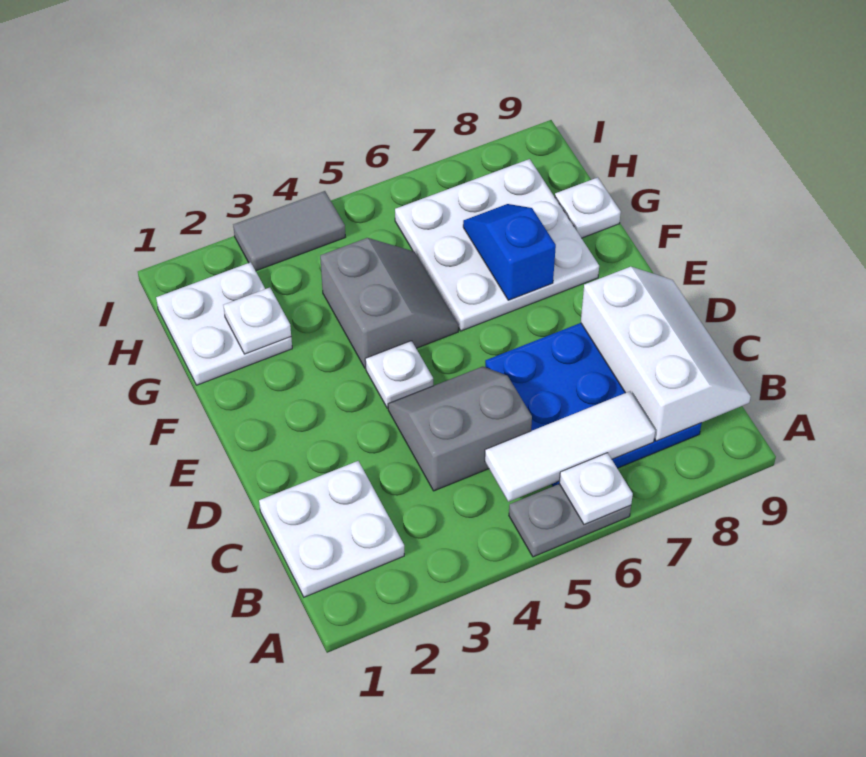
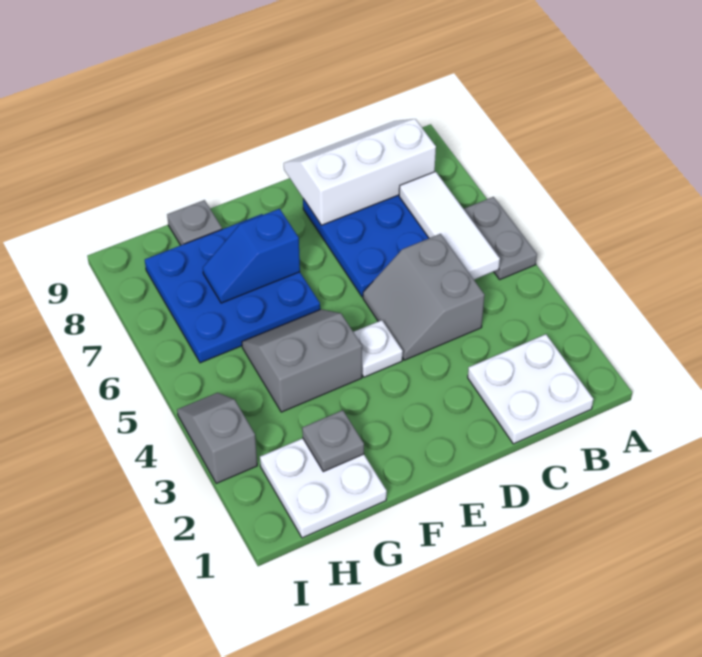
white plate A6 level 2 -> none
white plate F6:H8 level 1 -> blue plate F6:H8 level 1
white plate G2 level 2 -> grey plate G2 level 2
white plate G9 level 1 -> grey plate G9 level 1
grey tile I3:I4 level 1 -> grey slope I3:I4 level 1 top 3

